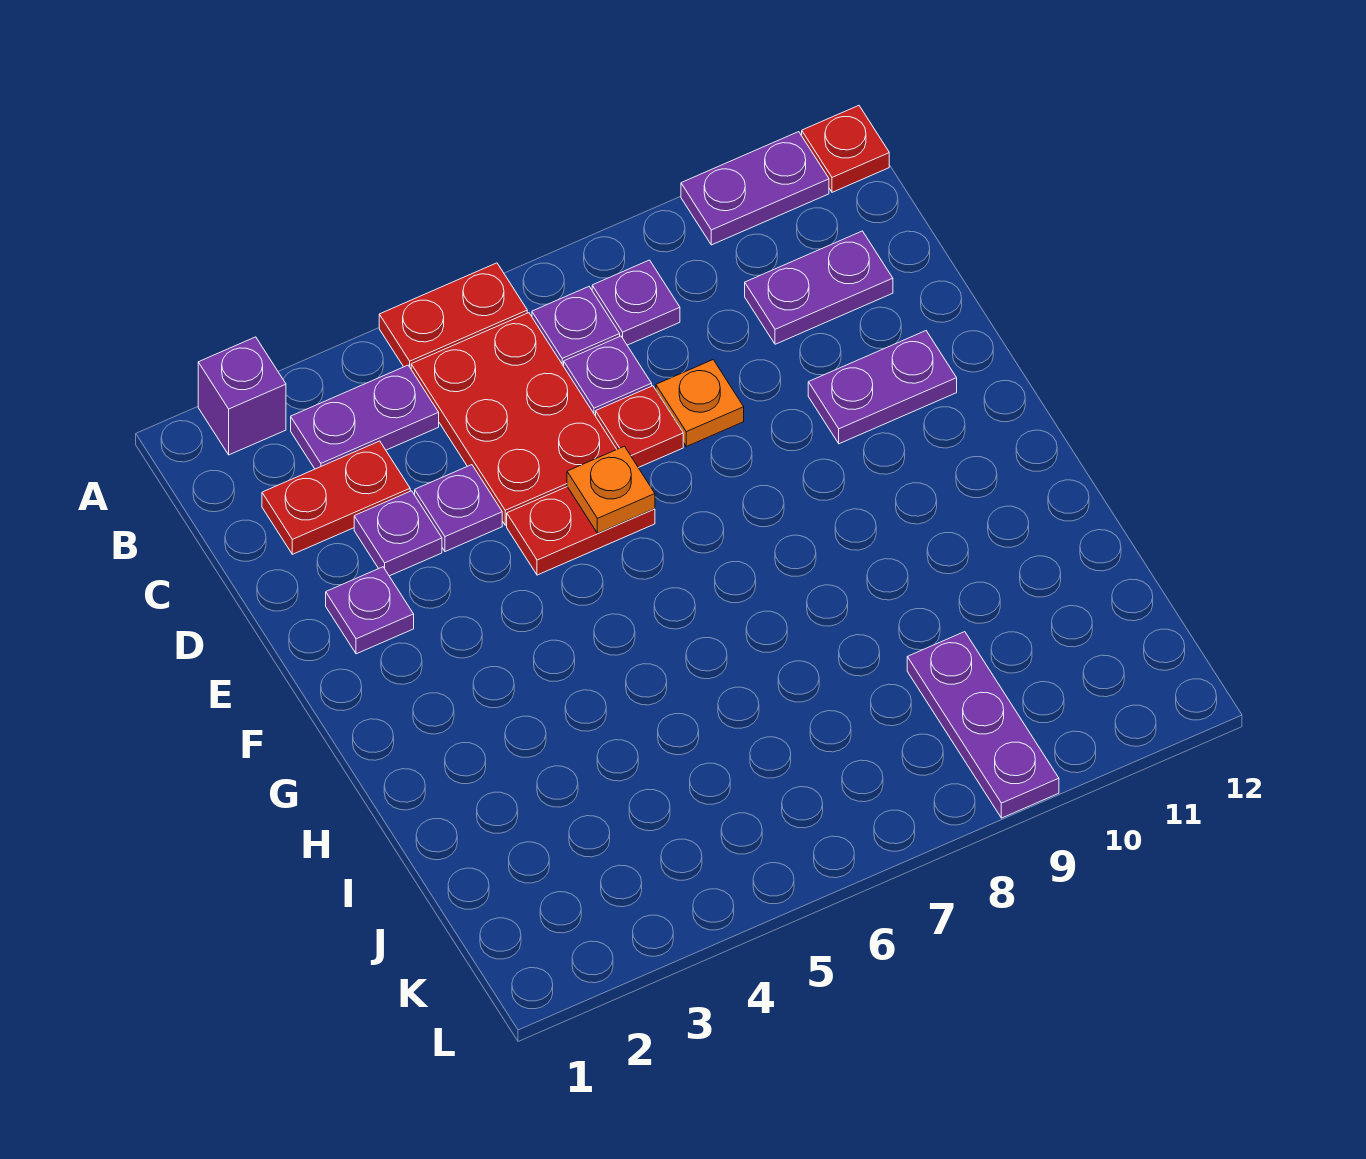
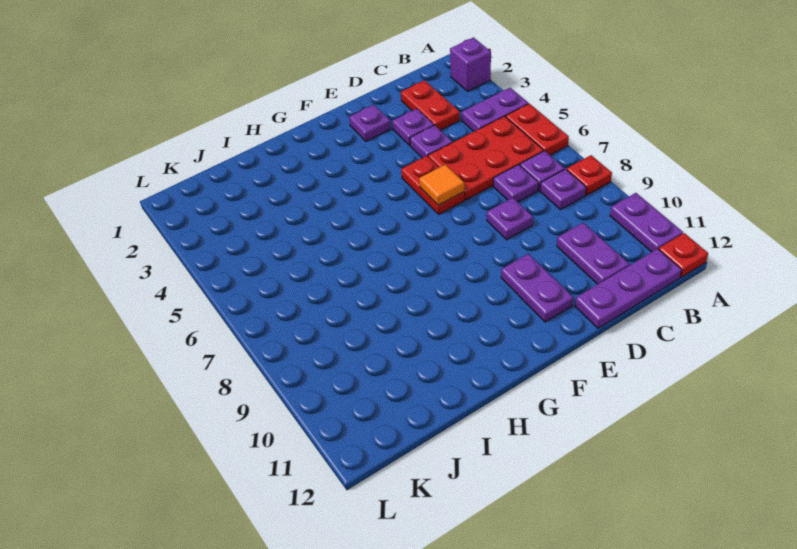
purple plate B3:B4 level 1 -> purple plate A4:B4 level 1
red plate D7 level 1 -> red plate A8 level 1
orange plate D8 level 1 -> purple plate D8 level 1
orange plate E6 level 2 -> orange tile E6 level 2
purple plate J9:L9 level 1 -> purple plate B12:D12 level 1

